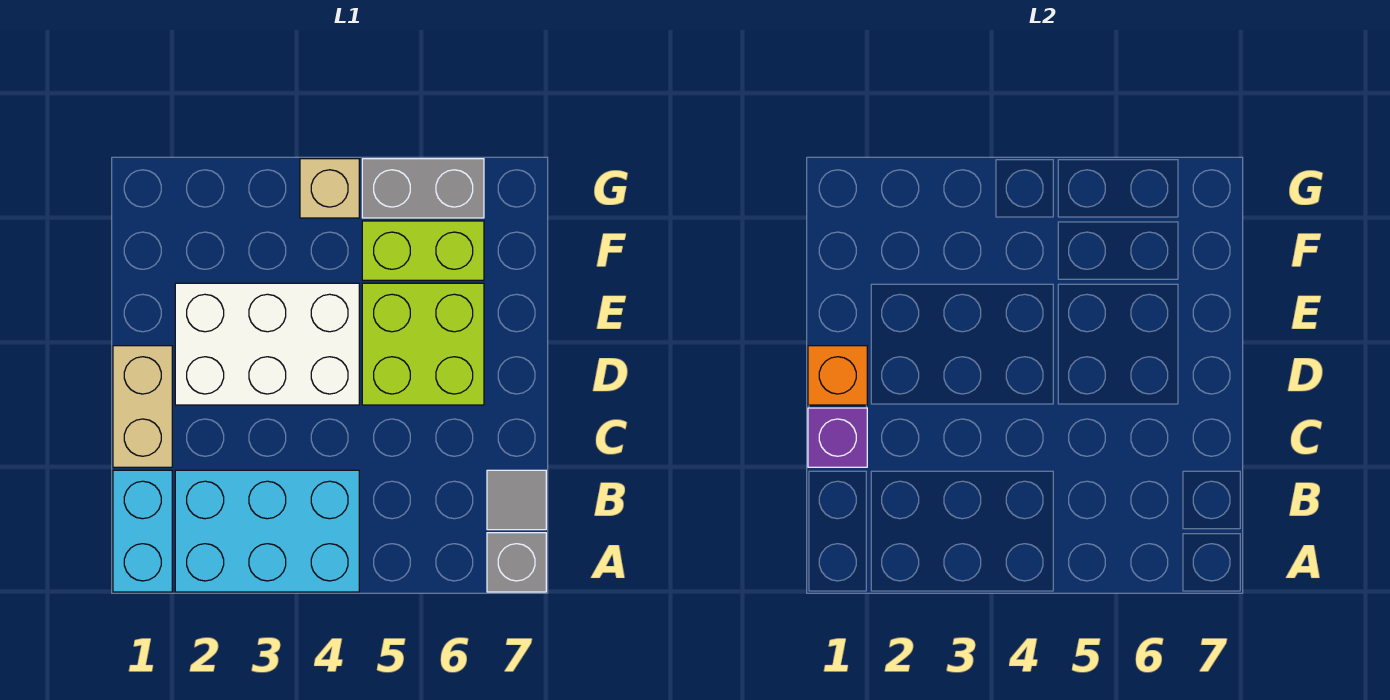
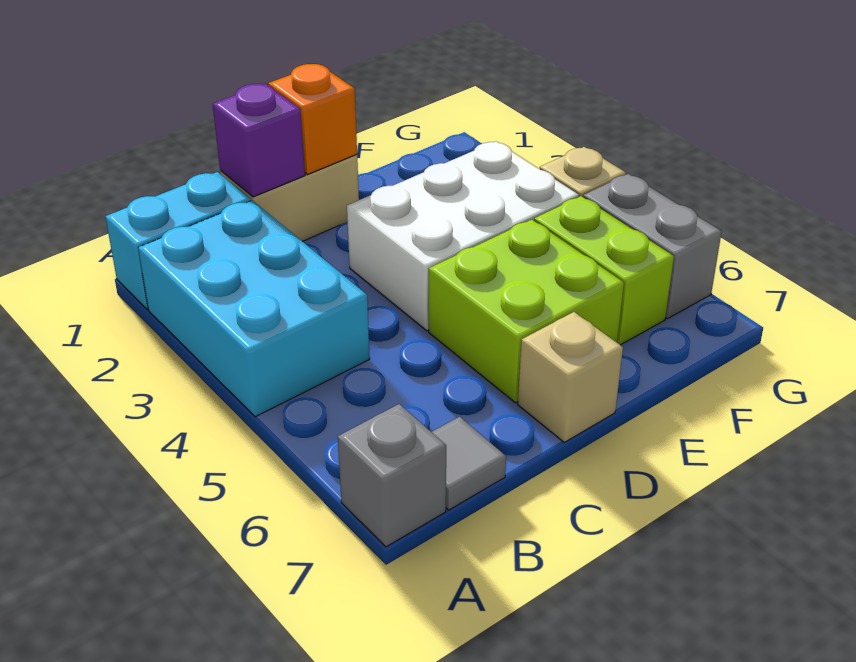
white brick D2:E4 level 1 -> white brick D3:F4 level 1
none -> tan brick D7 level 1

